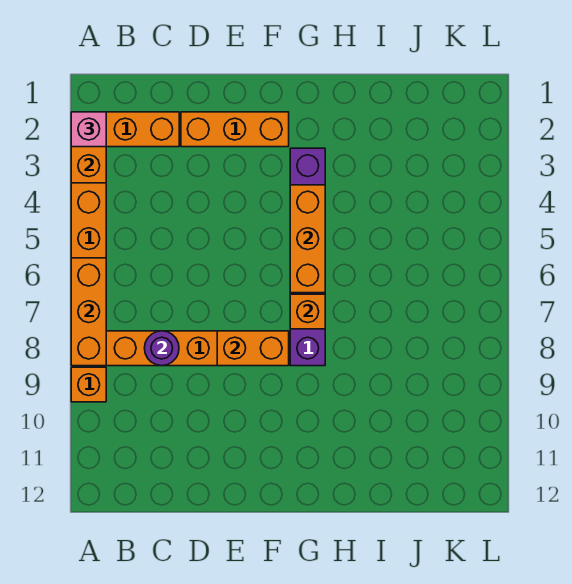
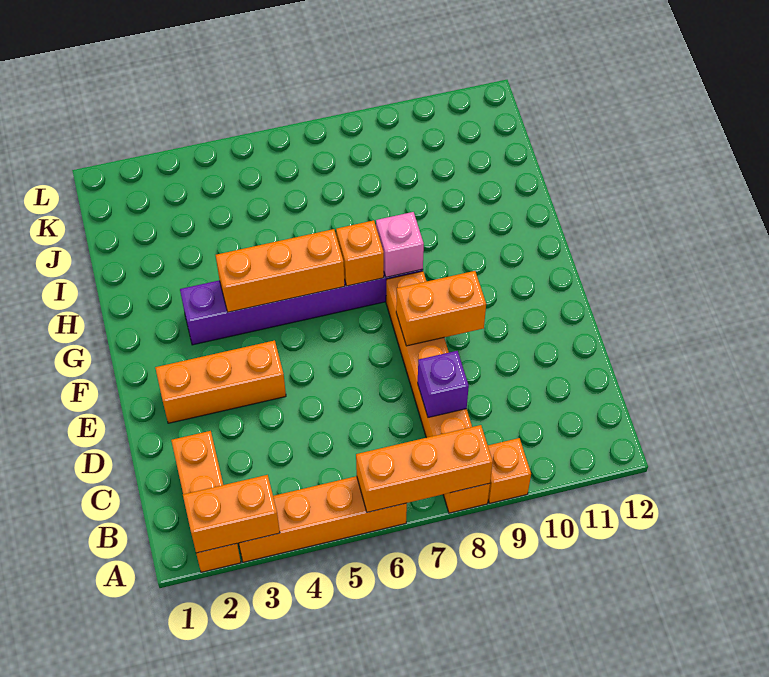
pink brick A2 level 3 -> pink brick G8 level 2
purple round brick C8 level 2 -> purple brick C8 level 2
orange brick D2:F2 level 1 -> orange brick E2:E4 level 1
orange brick E8:F8 level 2 -> orange brick E8:E9 level 2

